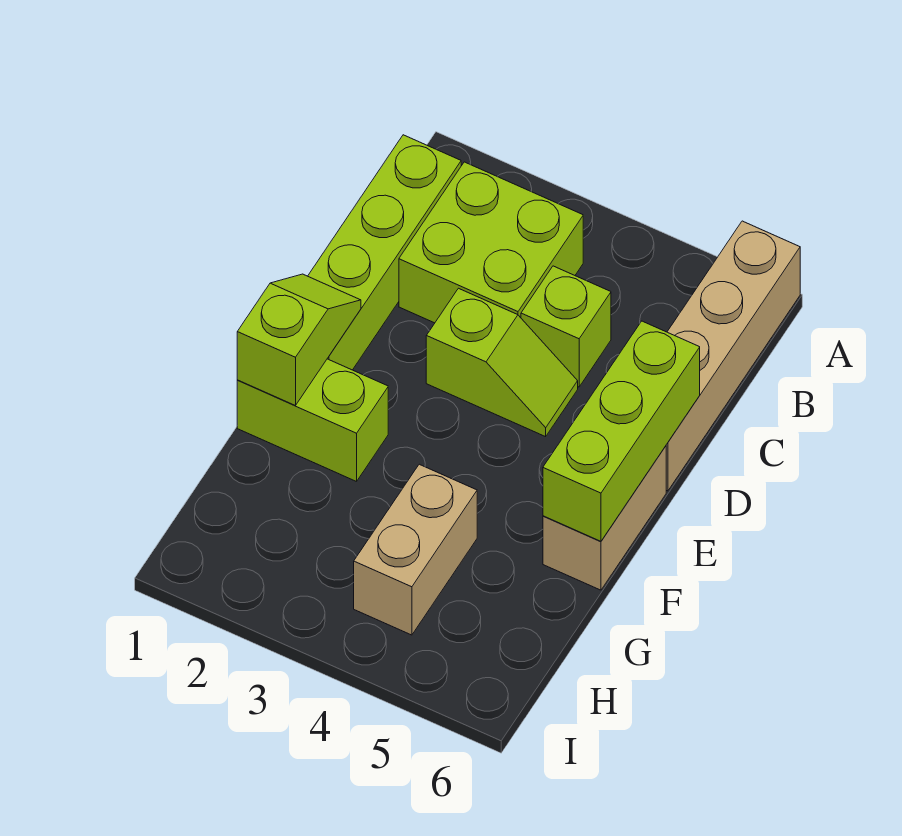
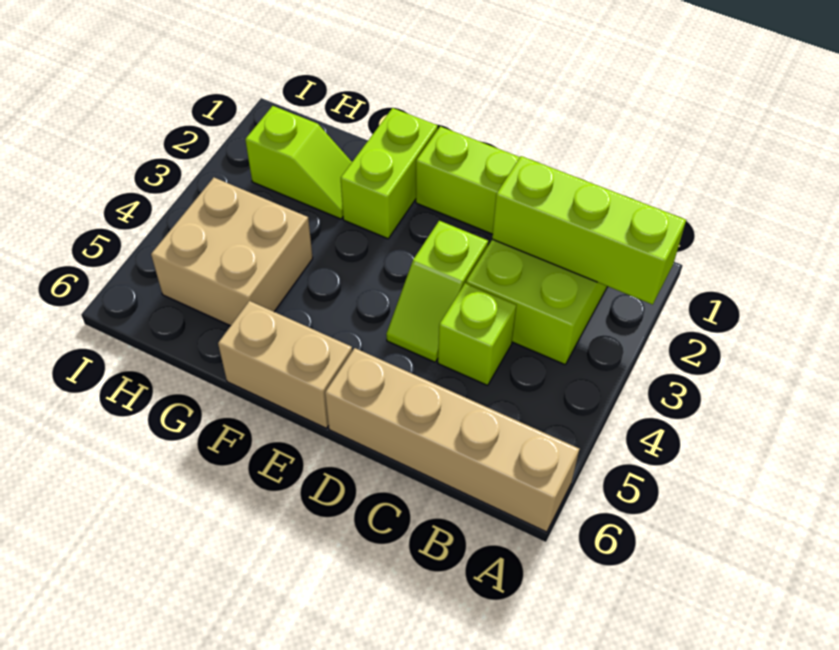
lime brick D6:F6 level 2 -> lime brick A2:C2 level 2
lime slope E1:F1 level 2 top F -> lime slope G2:H2 level 1 top H
tan brick G4:H4 level 1 -> tan brick G4:H5 level 1

